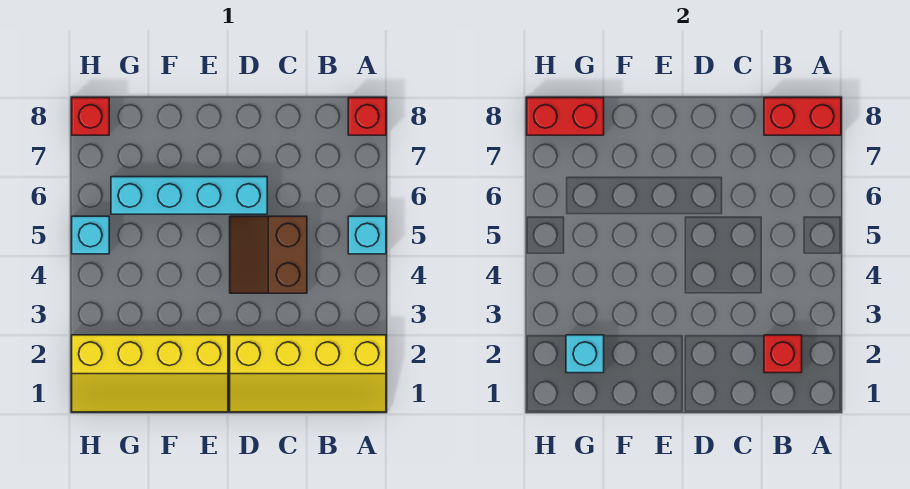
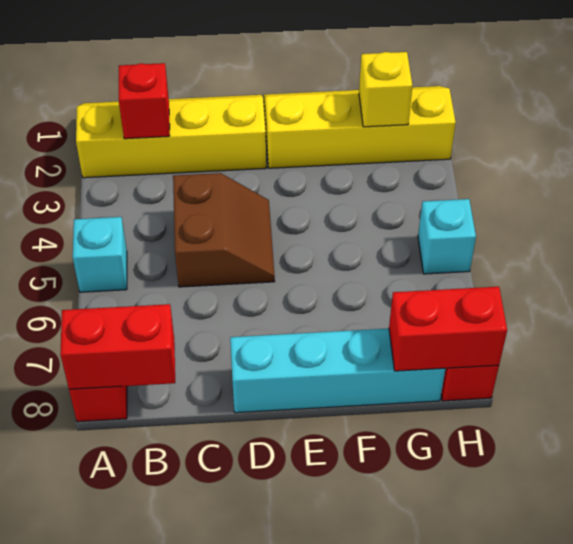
cyan brick D6:G6 level 1 -> cyan brick D8:G8 level 1
cyan brick G2 level 2 -> yellow brick G2 level 2

